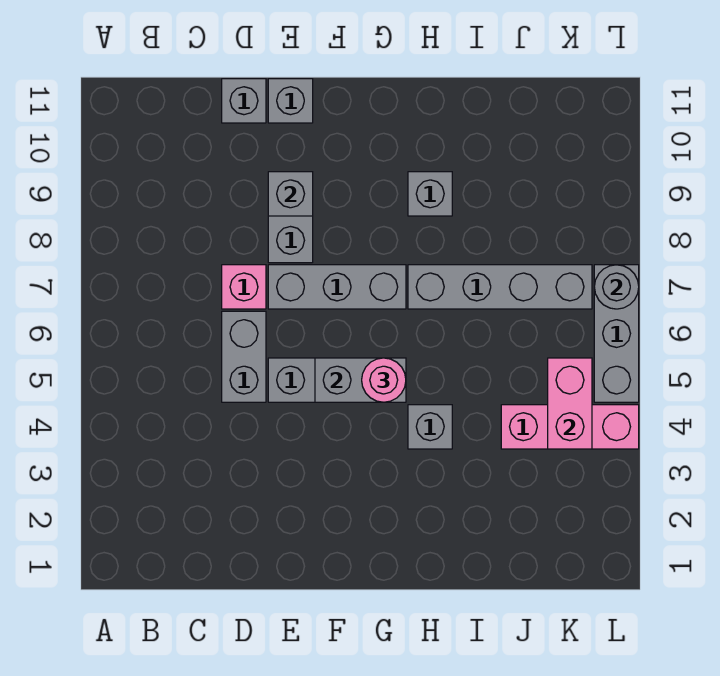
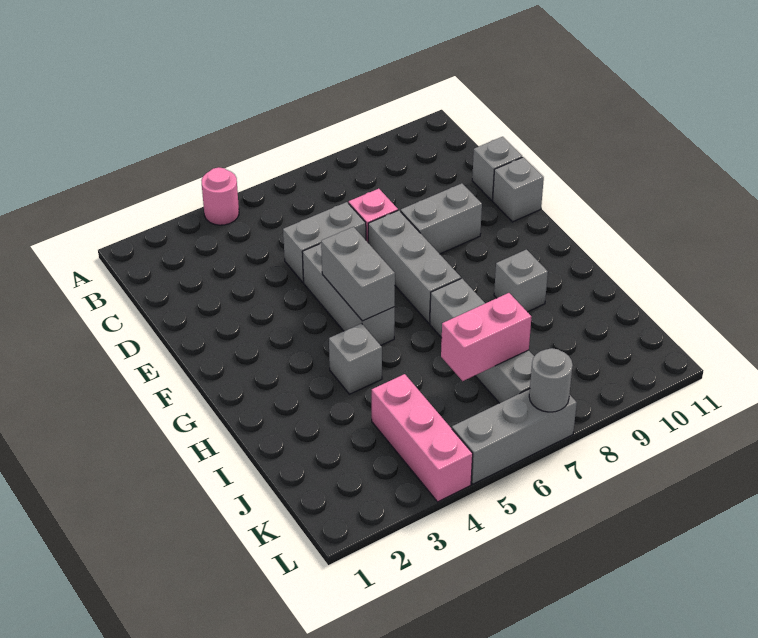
grey brick E9 level 2 -> none
pink round brick G5 level 3 -> pink round brick A4 level 1
pink brick K4:K5 level 2 -> pink brick J6:J7 level 2

